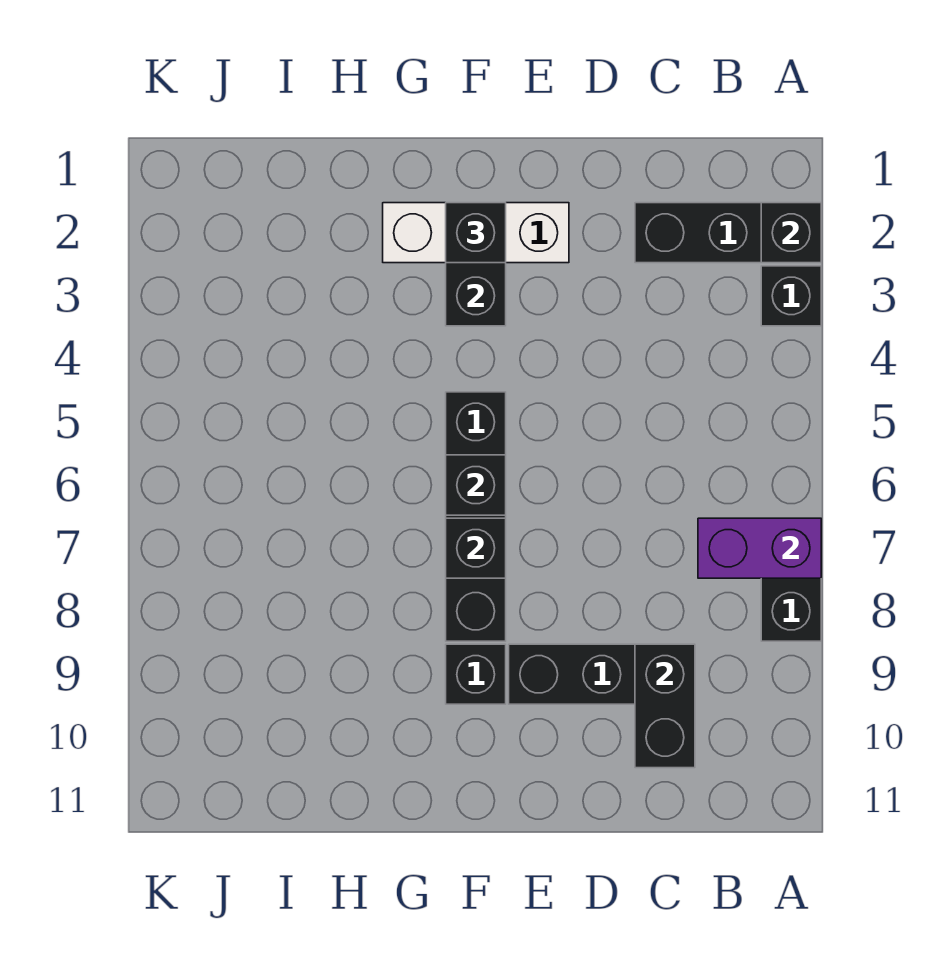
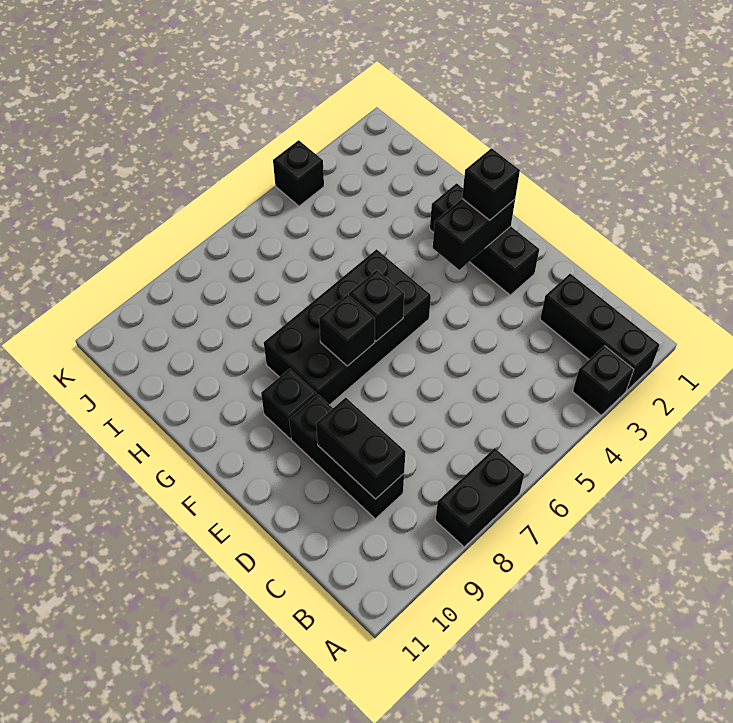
black brick A2 level 2 -> black brick K4 level 1
purple brick A7:B7 level 2 -> none
black brick C9:C10 level 2 -> black brick C9:D9 level 2
white brick E2:G2 level 1 -> black brick E2:G2 level 1
black brick F5:F8 level 1 -> black brick F5:G8 level 1

